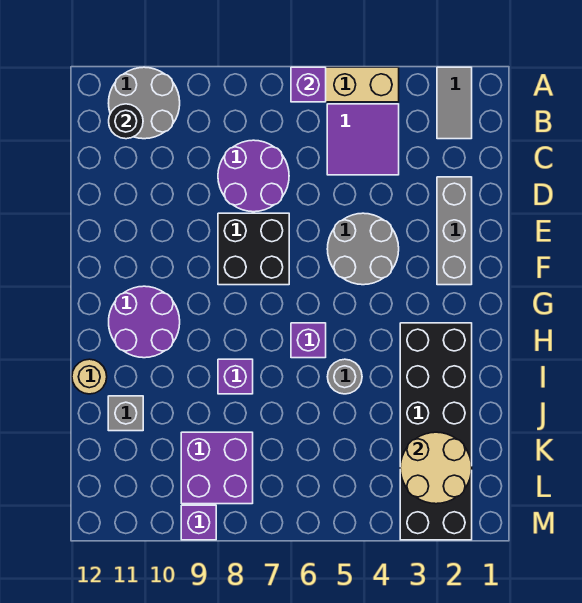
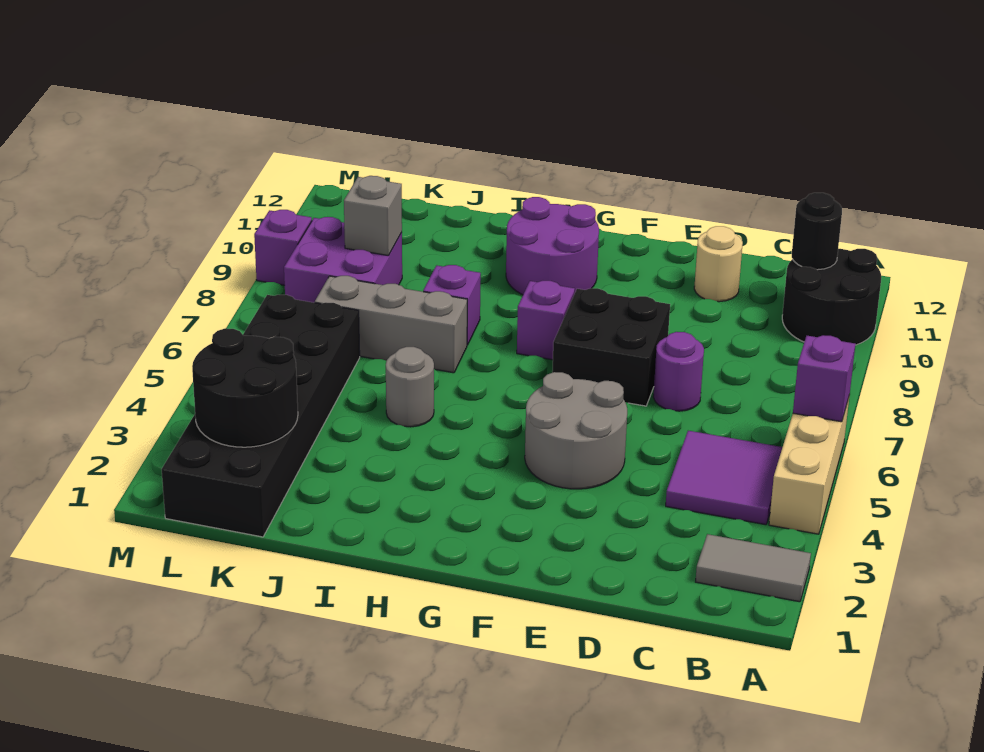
grey round brick A10:B11 level 1 -> black round brick A10:B11 level 1
purple round brick C7:D8 level 1 -> purple round brick D7 level 1
grey brick D2:F2 level 1 -> grey brick I7:K7 level 1
black brick H2:M3 level 1 -> black brick K1:L6 level 1
purple brick H6 level 1 -> purple brick G8 level 1
tan round brick I12 level 1 -> tan round brick D11 level 1
grey brick J11 level 1 -> grey brick K9 level 2
tan round brick K2:L3 level 2 -> black round brick K2:L3 level 2

